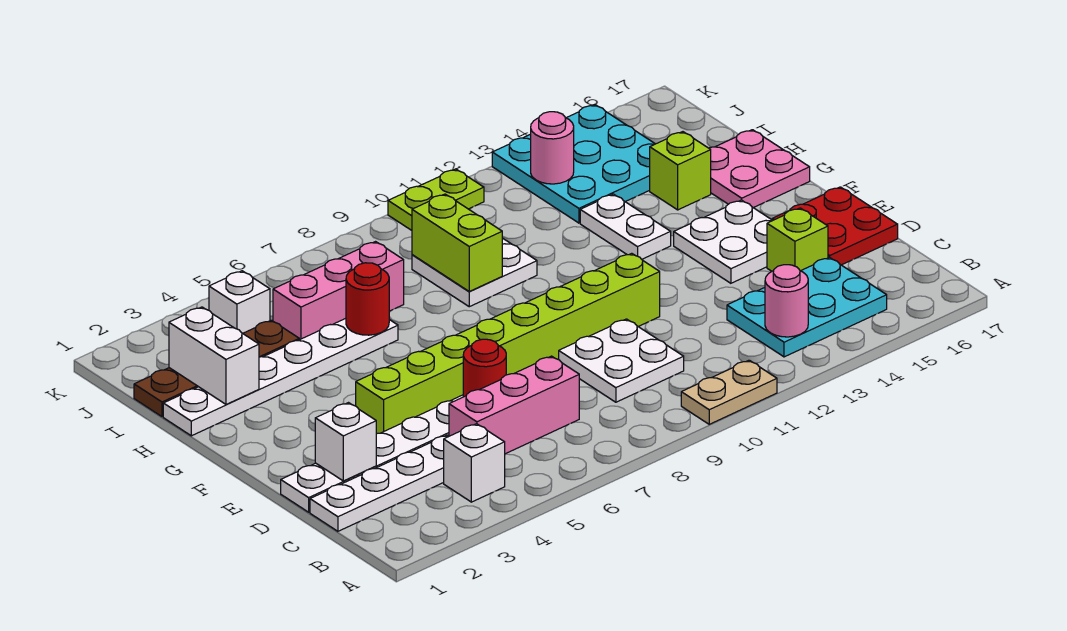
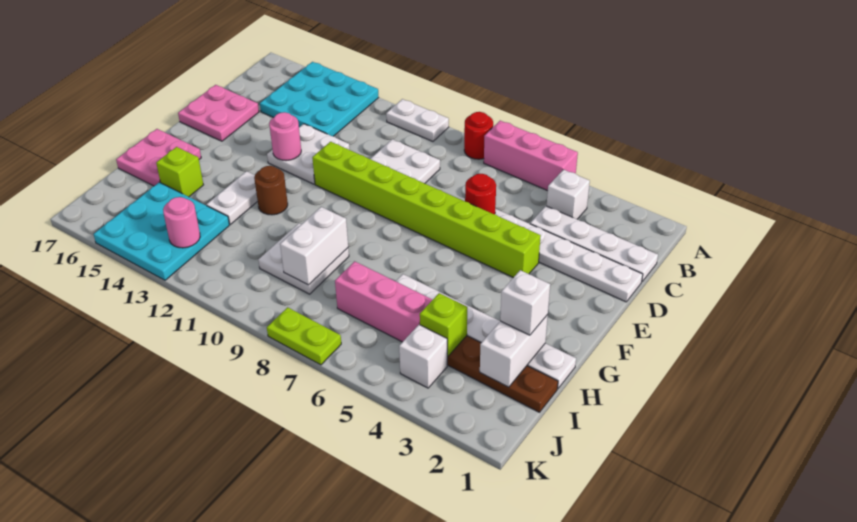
tan plate A10:A11 level 1 -> white plate A10:A11 level 1
cyan plate B13:C15 level 1 -> cyan plate A13:C15 level 1
pink round brick B13 level 2 -> pink round brick E13 level 2
pink brick C5:C7 level 1 -> pink brick A5:A7 level 1
white brick D2 level 2 -> white brick H2 level 3
lime brick D15 level 1 -> lime brick I4 level 2
red plate D16:E17 level 1 -> pink plate D16:E17 level 1
white plate E14:F15 level 1 -> white plate D12:E13 level 1
none -> brown round brick G12 level 1
red round brick H6 level 2 -> red round brick A8 level 1
lime brick H9:I9 level 2 -> white brick H9:I9 level 2
lime plate K10:K11 level 1 -> lime plate K7:K8 level 1

